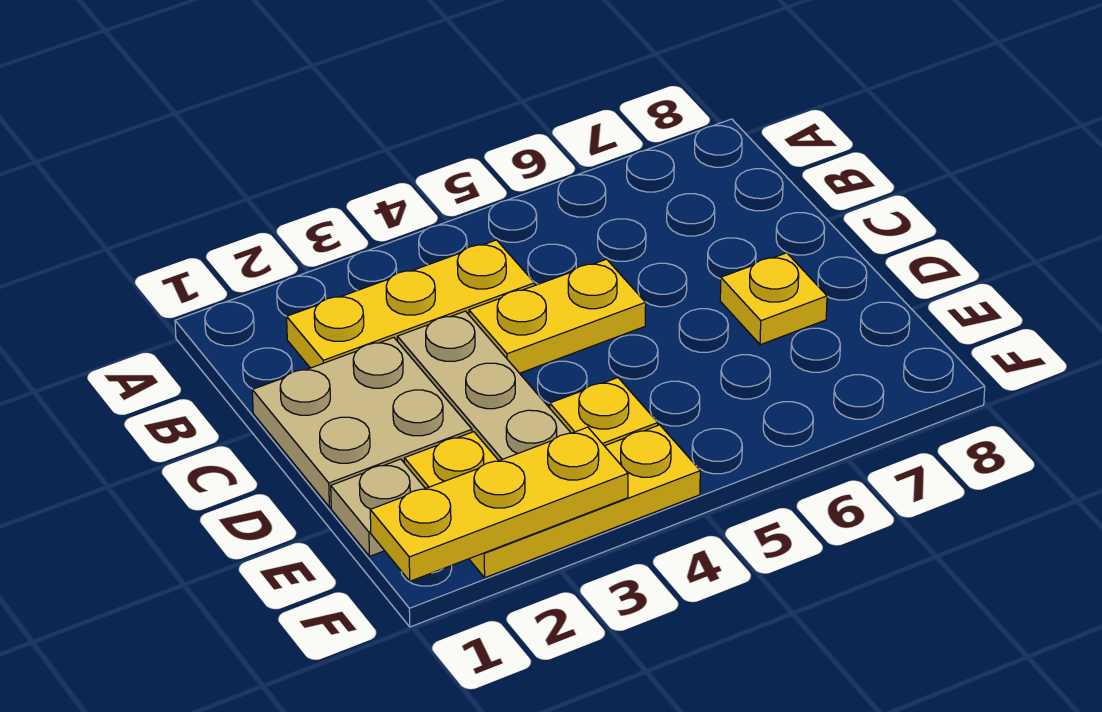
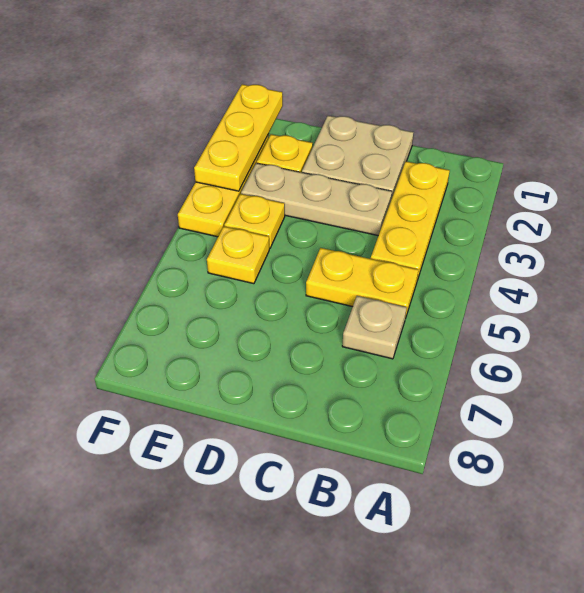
yellow plate C4:C5 level 1 -> yellow plate B5:C5 level 1
yellow plate D7 level 1 -> yellow plate E5 level 1
tan plate E1 level 1 -> tan plate B6 level 1

